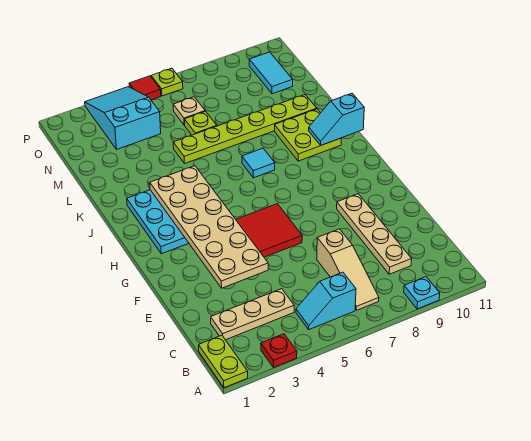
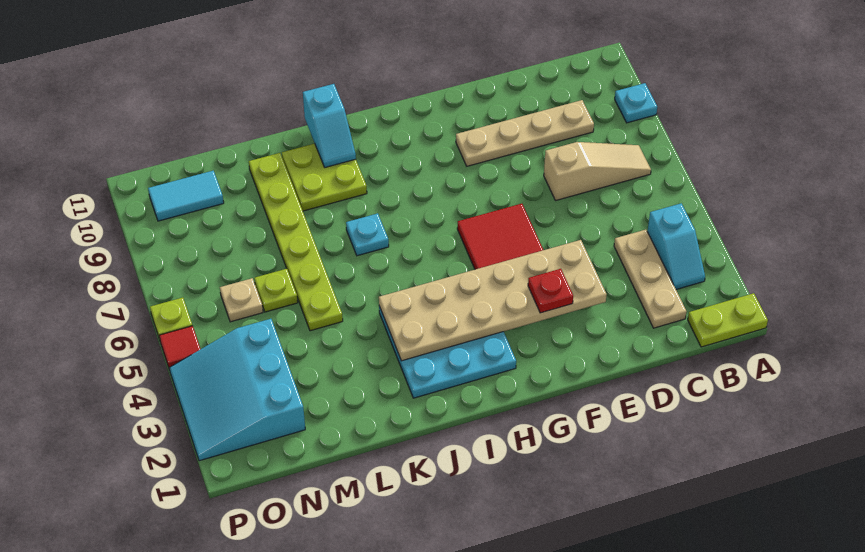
red plate A3 level 1 -> red plate F3 level 3
cyan slope B5:B6 level 1 top 6 -> cyan slope B3:B4 level 1 top 4
cyan tile J7 level 1 -> cyan plate J7 level 1
cyan slope N3:P4 level 1 top N -> cyan slope N2:P4 level 1 top N

